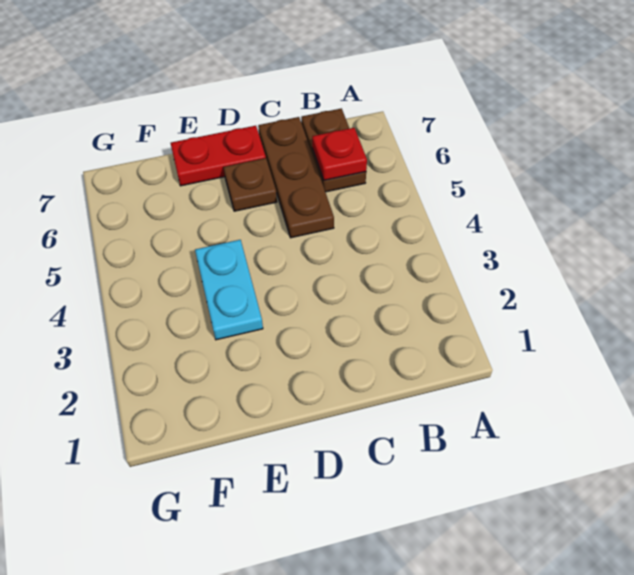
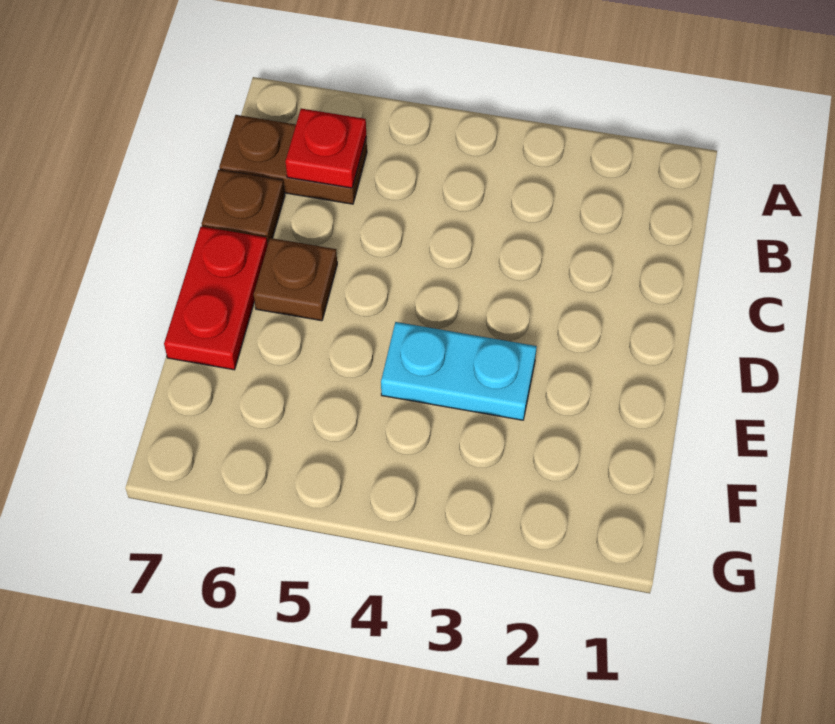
brown plate C5:C7 level 1 -> brown plate C7 level 1

